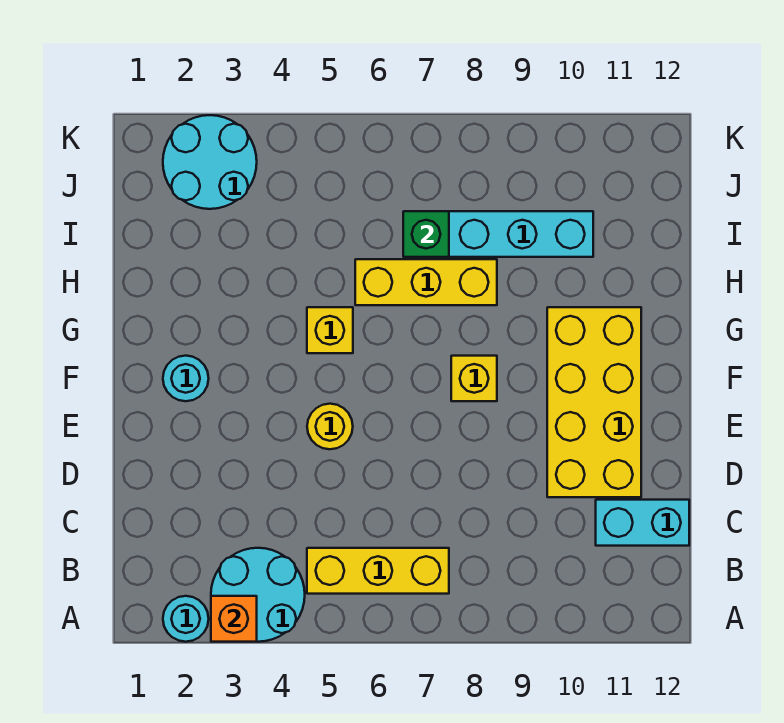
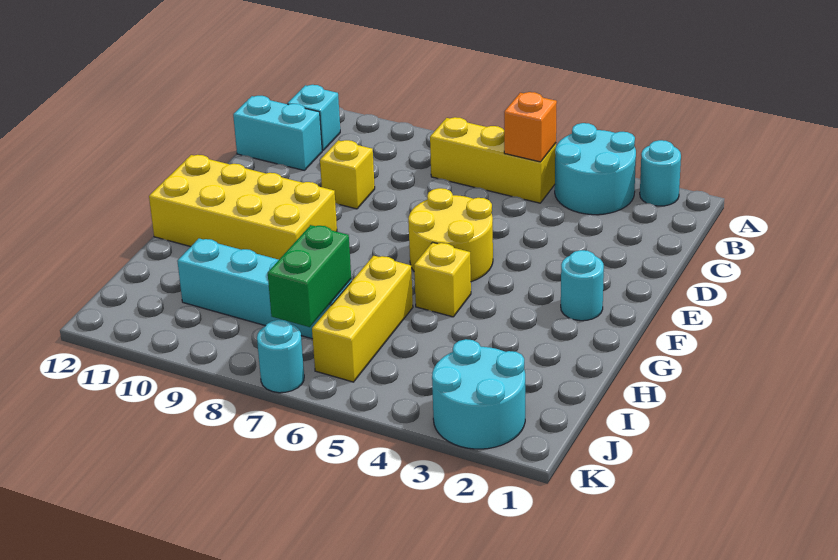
orange brick A3 level 2 -> orange brick B5 level 2
none -> cyan brick B11 level 1
yellow brick D10:G11 level 1 -> yellow brick F9:G12 level 1
yellow round brick E5 level 1 -> yellow round brick E5:F6 level 1
yellow brick F8 level 1 -> yellow brick D9 level 1
yellow brick H6:H8 level 1 -> yellow brick H6:J6 level 1
green brick I7 level 2 -> green brick I7:J7 level 2
none -> cyan round brick K7 level 1

